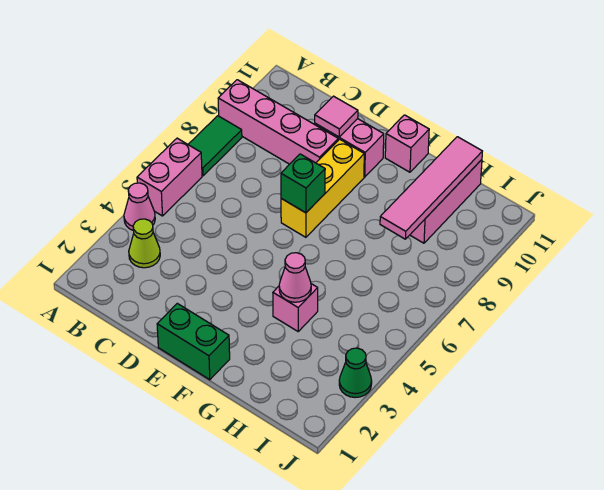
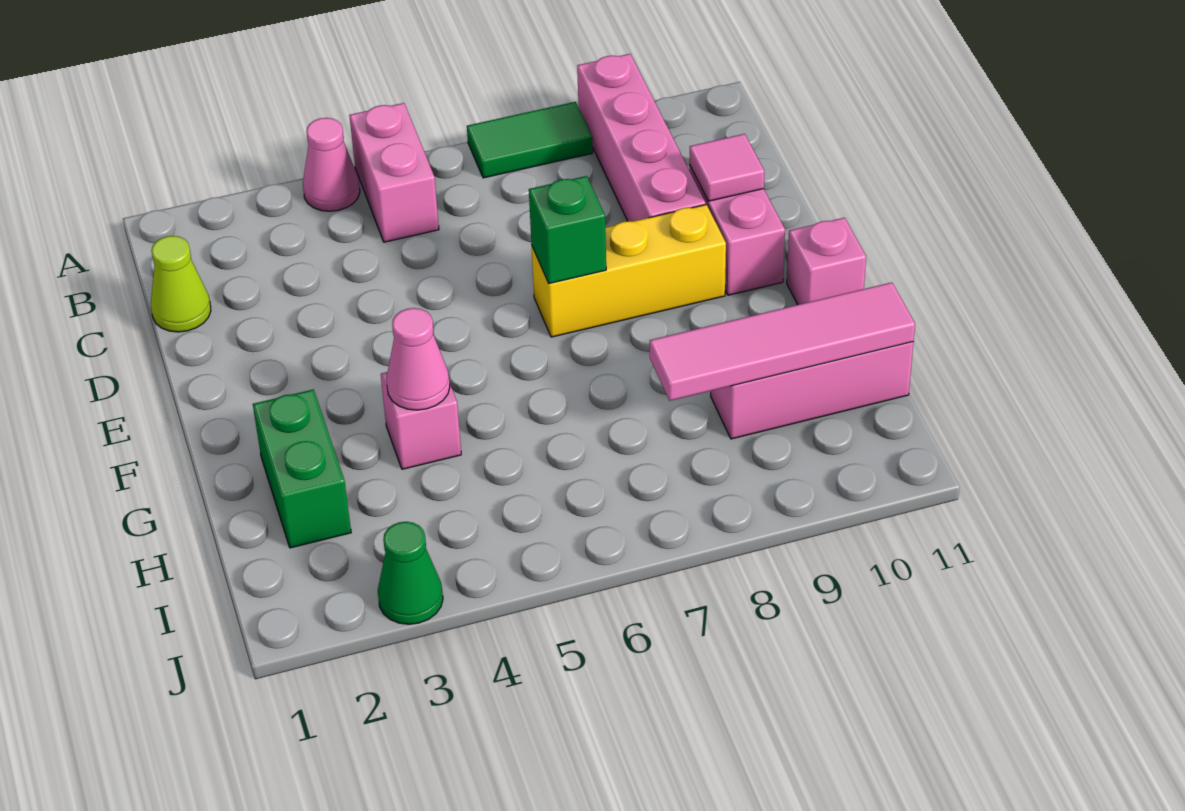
pink brick A5:A6 level 1 -> pink brick A5:B5 level 1
lime cone B3 level 1 -> lime cone C1 level 1
green brick E1:F1 level 1 -> green brick G2:H2 level 1

